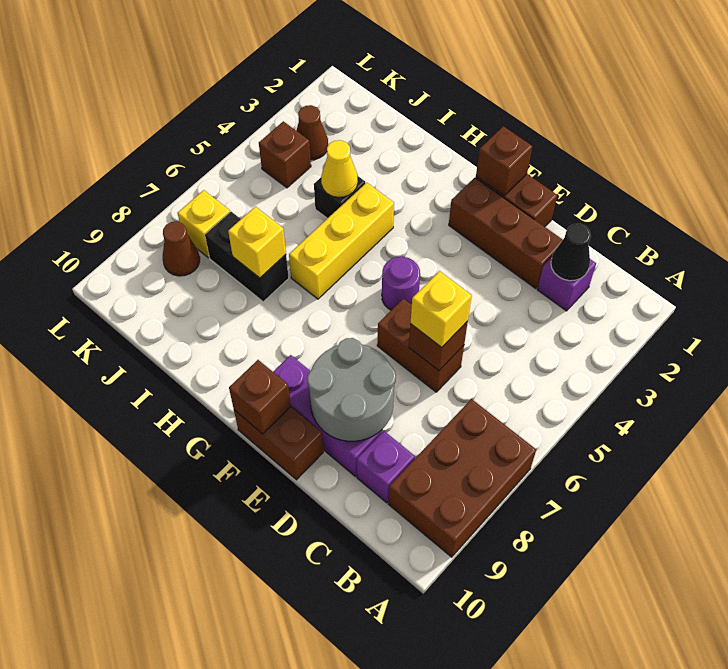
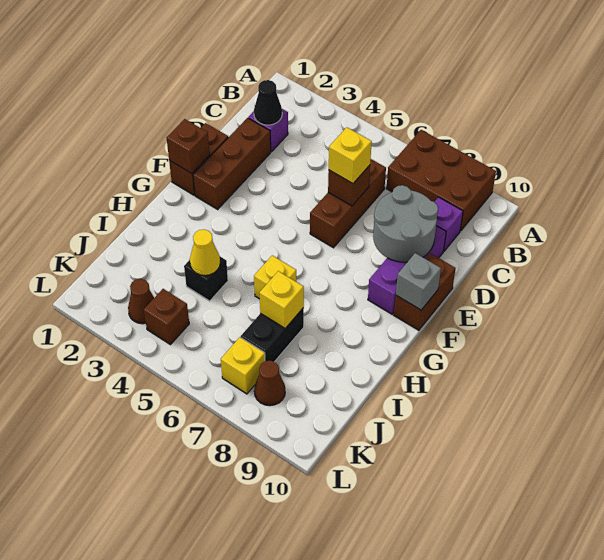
brown brick D6:E6 level 1 -> brown brick C6:E6 level 1
purple round brick F5 level 1 -> none
brown brick F10 level 2 -> grey brick F10 level 2
yellow brick H4:H6 level 1 -> yellow brick H6 level 1

